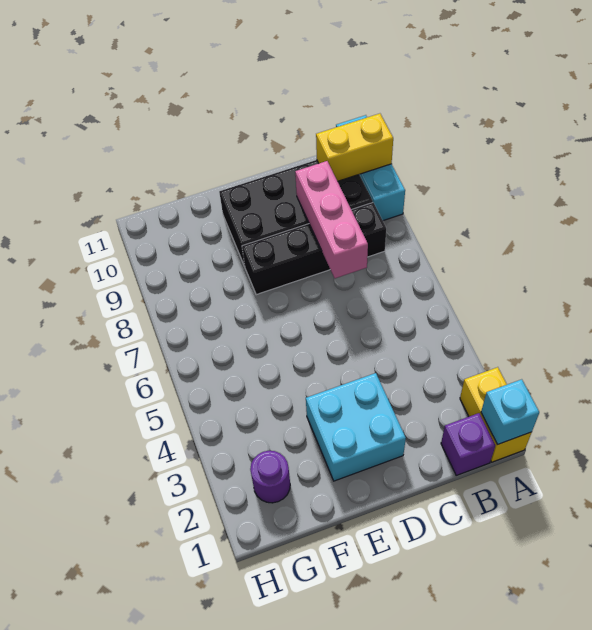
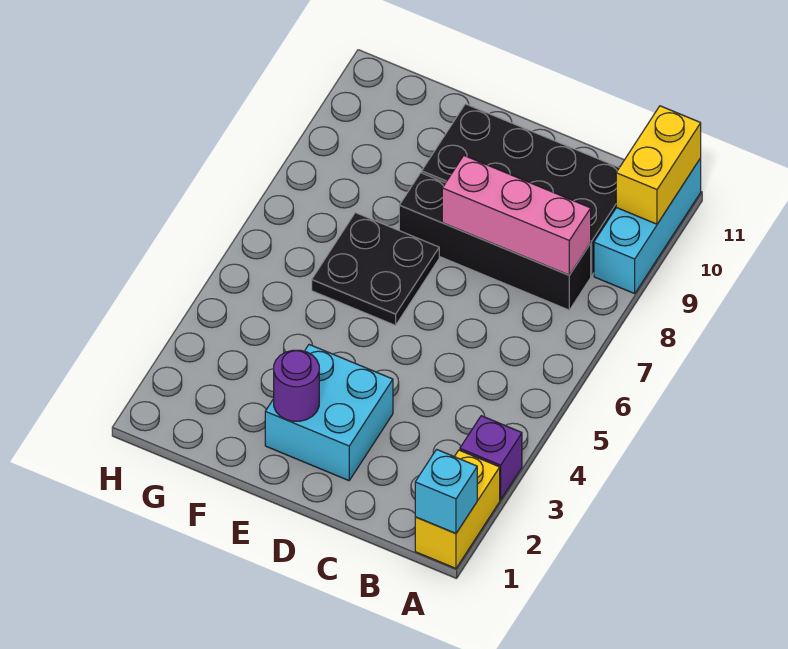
yellow brick A10:B10 level 2 -> yellow brick A10:A11 level 2
purple brick B1 level 1 -> purple brick A3 level 1
pink brick C7:C9 level 2 -> pink brick B8:D8 level 2
none -> black plate E6:F7 level 1
purple round brick G2 level 1 -> purple round brick E2 level 2

